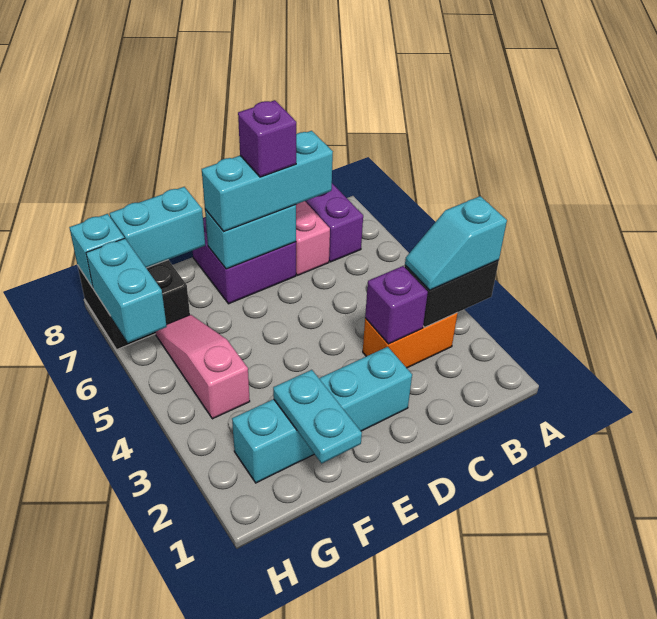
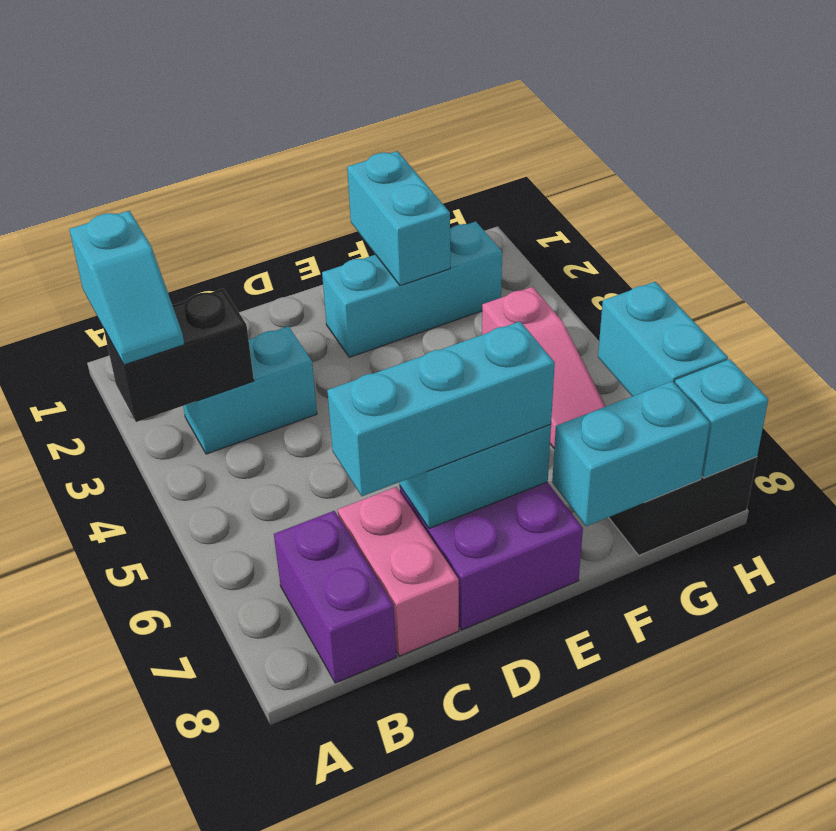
cyan slope A3:B3 level 3 top A -> cyan slope A2:A3 level 3 top 2
orange brick B3:C3 level 1 -> cyan brick B3:C3 level 1
purple brick C3 level 2 -> none
cyan brick D2:G2 level 1 -> cyan brick E2:G2 level 1
purple brick D7 level 4 -> none
cyan plate F1:F2 level 2 -> cyan brick F1:F2 level 2

